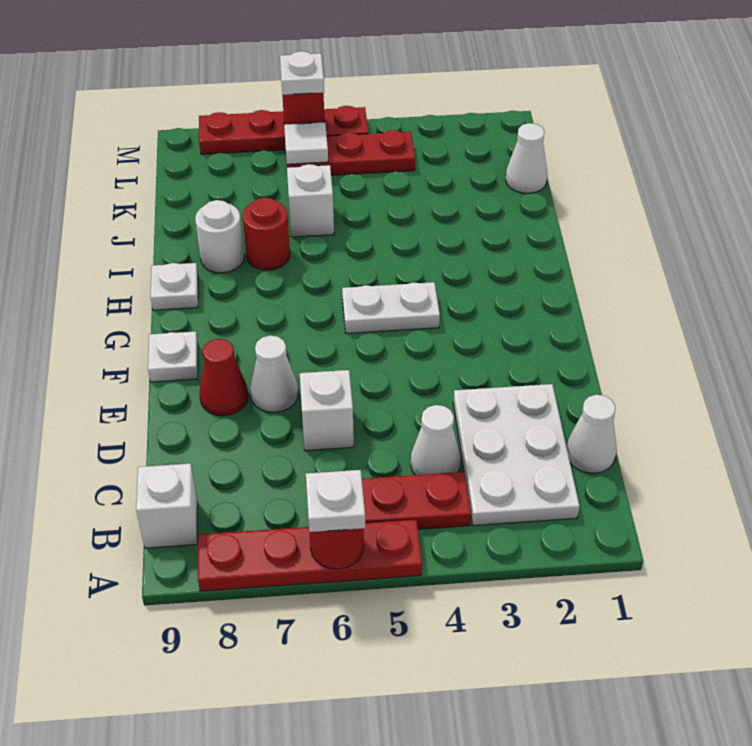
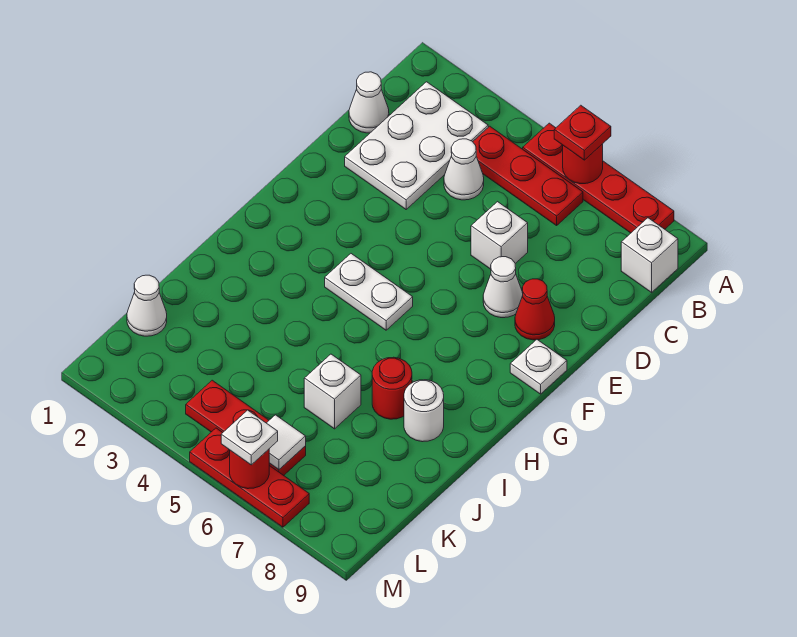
white plate A6 level 3 -> red plate A6 level 3
white plate H9 level 1 -> none
red plate M5:M8 level 1 -> red plate M5:M7 level 1

